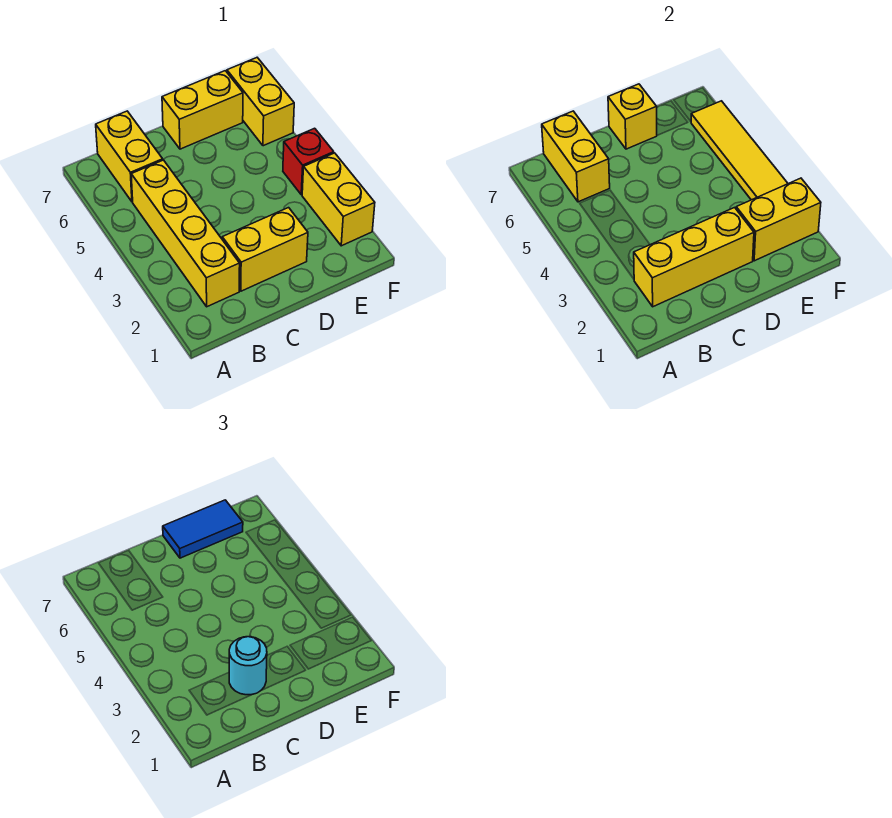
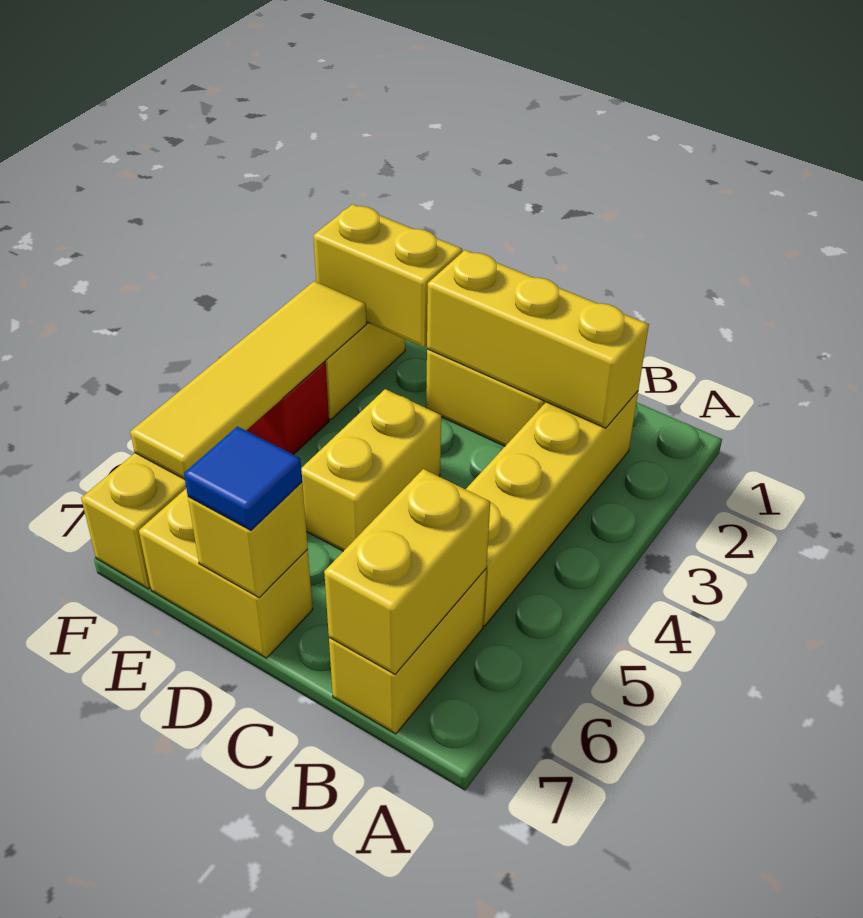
cyan round brick C2 level 3 -> none
none -> yellow brick D4:D5 level 1
blue tile D7:E7 level 3 -> blue tile D7 level 3

